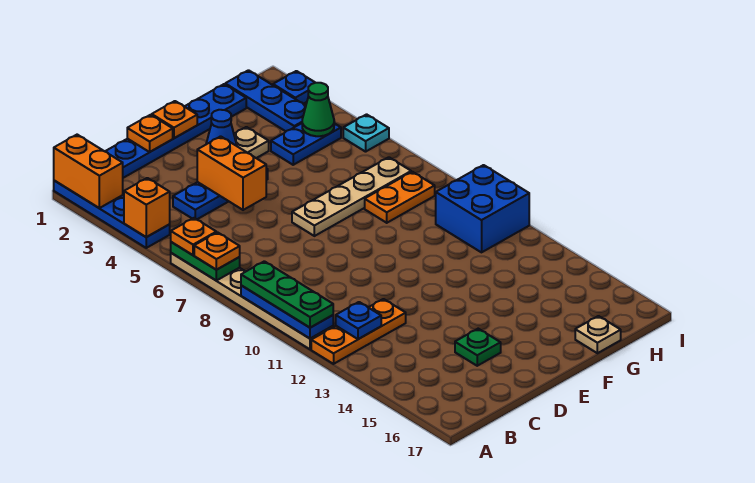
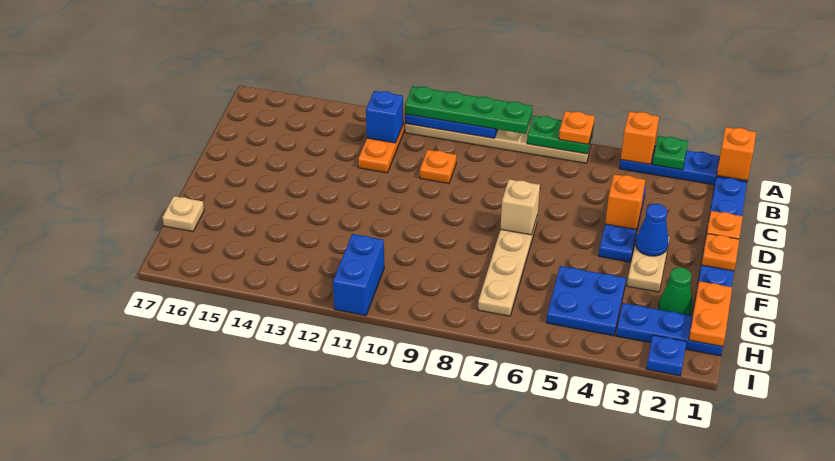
orange brick A1:A2 level 2 -> orange brick A1 level 2
orange plate A7 level 3 -> orange plate C10 level 1
green plate A9:A11 level 3 -> green plate A8:A11 level 3
blue plate B12 level 2 -> blue brick B12 level 2
orange brick D4:D5 level 2 -> orange brick D4 level 2
green plate D15 level 1 -> green plate A3 level 2
none -> tan brick E7 level 2
blue plate G4:H4 level 1 -> blue plate G4:H5 level 1
orange plate G8:H8 level 1 -> orange plate G1:H1 level 2
green cone H4 level 2 -> green cone G2 level 1
blue brick H10:I11 level 1 -> blue brick H11:I11 level 1
cyan plate I5 level 1 -> none

